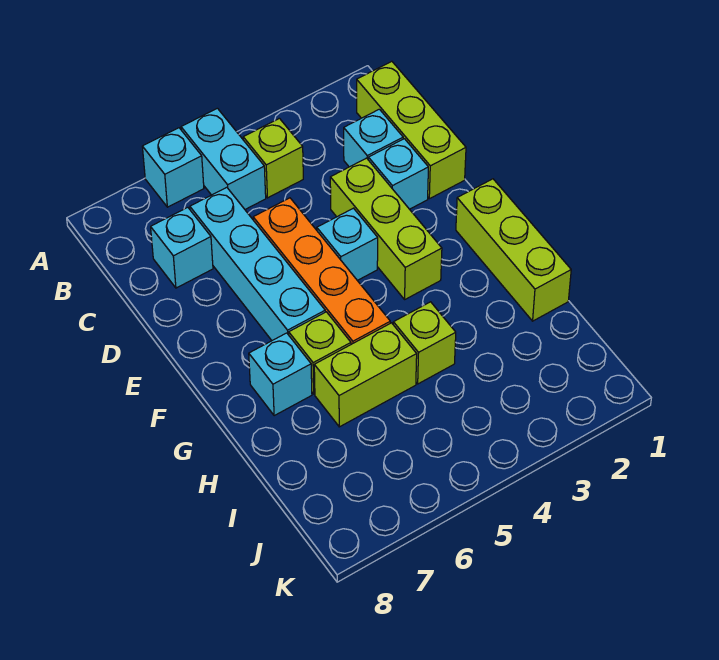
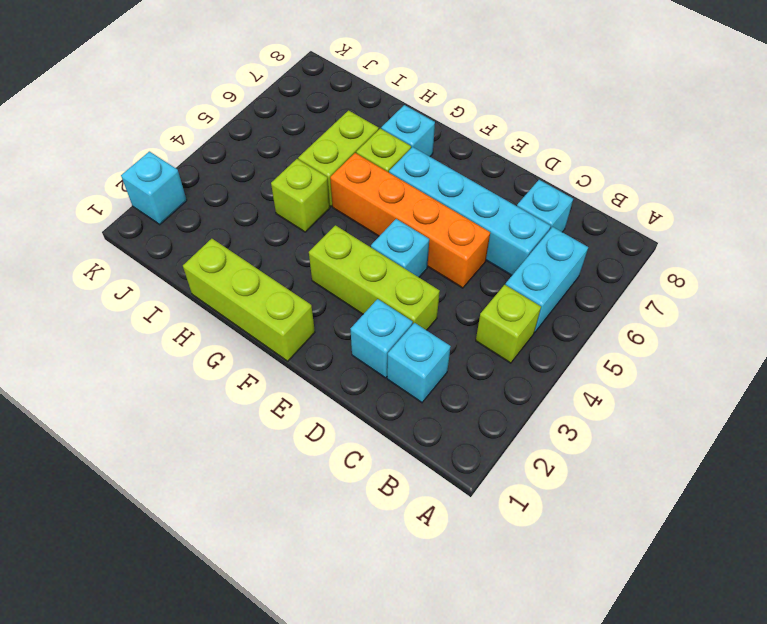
cyan brick A5:B5 level 1 -> cyan brick B5:B6 level 1
cyan brick A6 level 1 -> cyan brick K2 level 1
lime brick B1:D1 level 1 -> none

